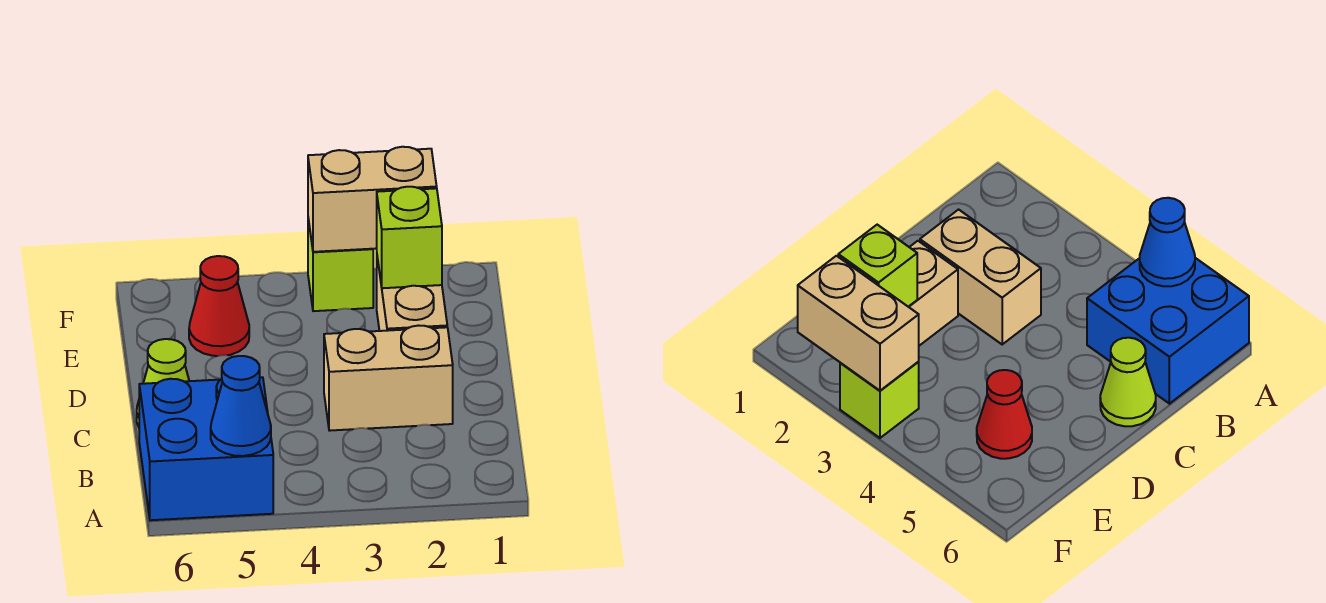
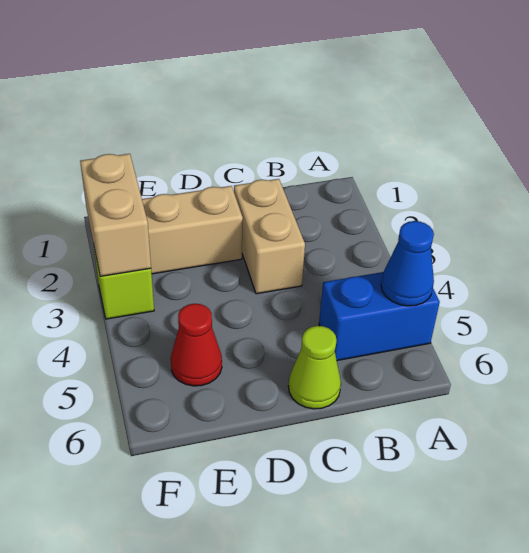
blue brick A5:B6 level 1 -> blue brick A5:B5 level 1
lime brick E2 level 2 -> none

